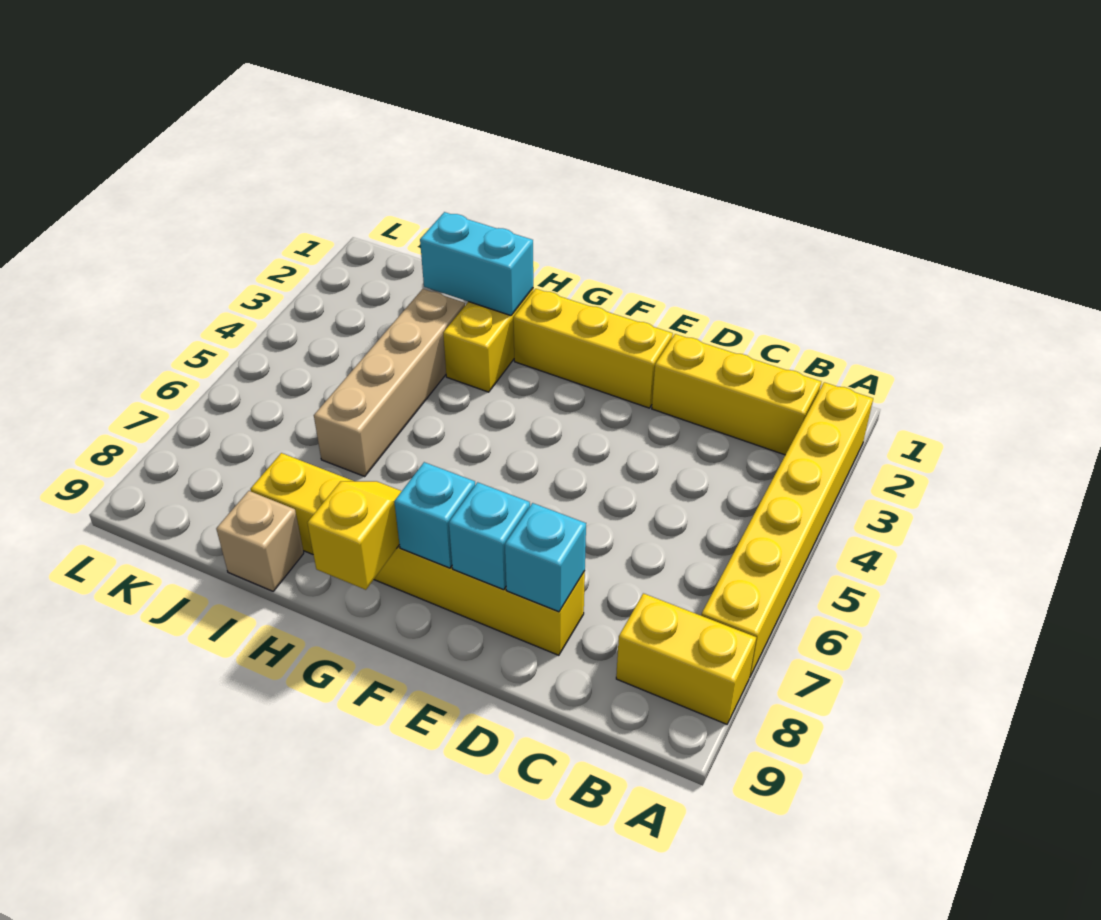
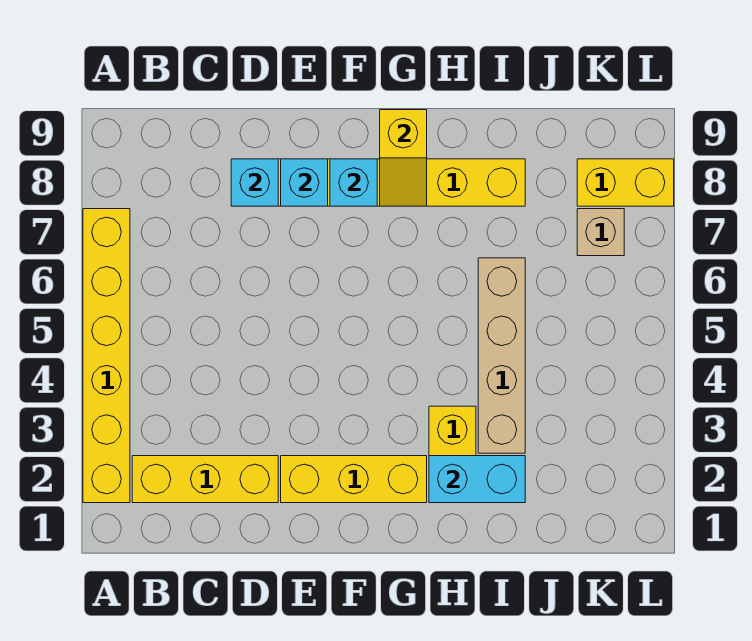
yellow brick A8:B8 level 1 -> yellow brick K8:L8 level 1
tan brick I9 level 1 -> tan brick K7 level 1

